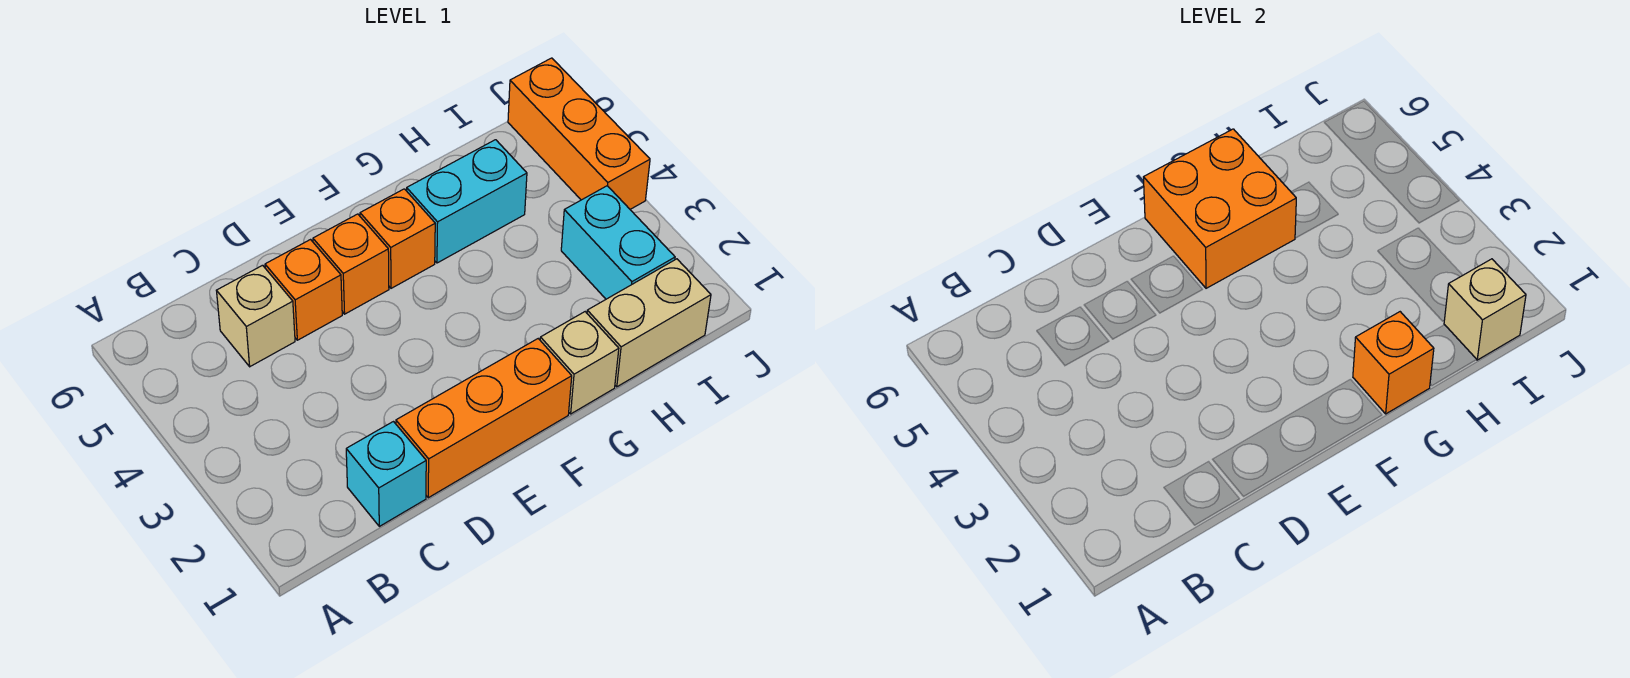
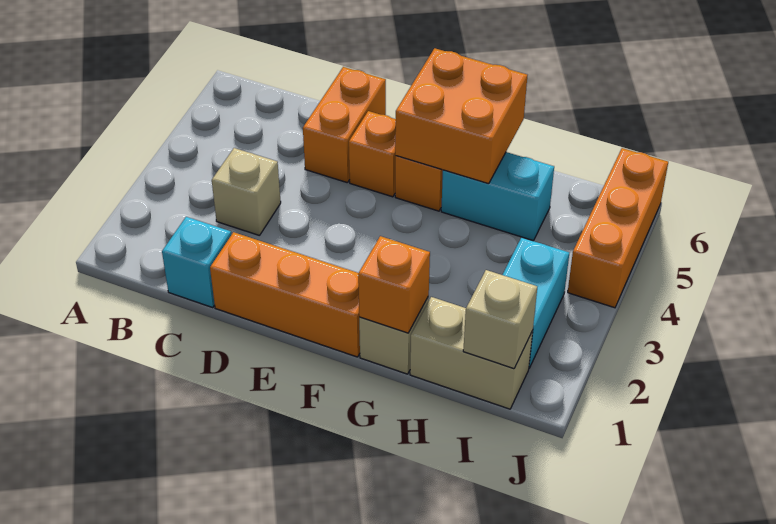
tan brick C5 level 1 -> tan brick C3 level 1
orange brick D5 level 1 -> orange brick D5:D6 level 1

